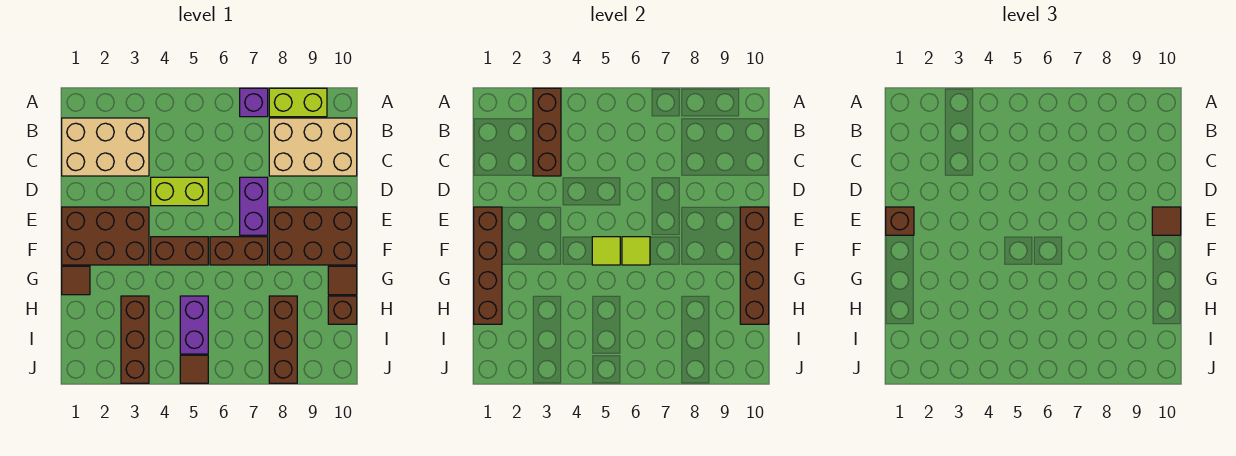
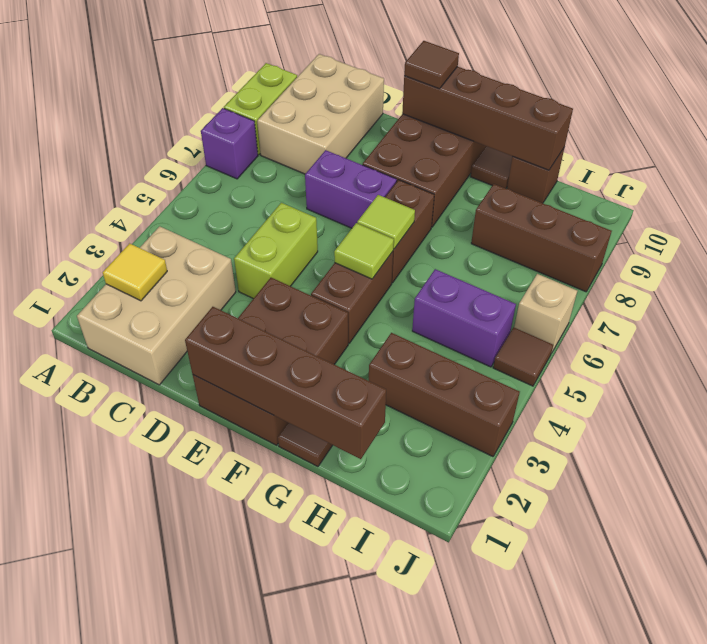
brown brick A3:C3 level 2 -> none
none -> yellow tile B2 level 2
brown brick E1 level 3 -> none
none -> tan brick J6 level 1

